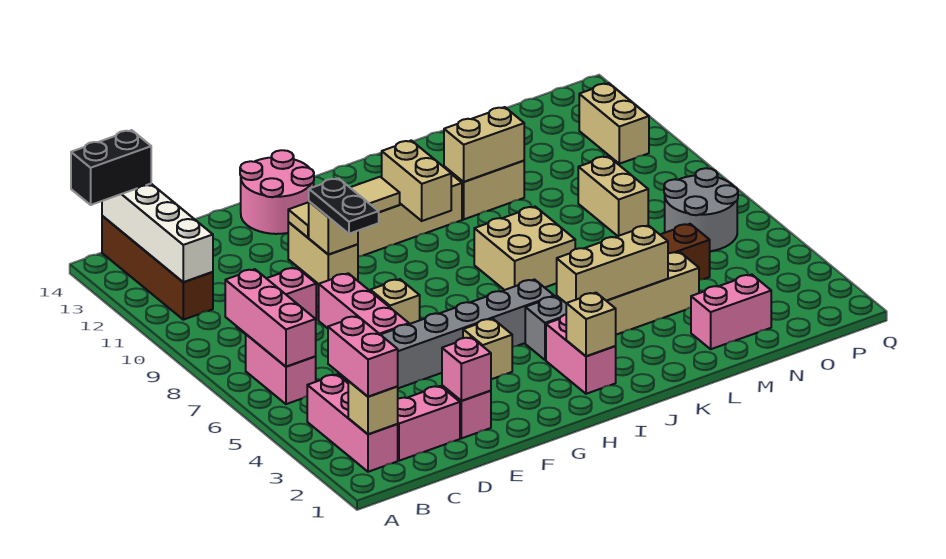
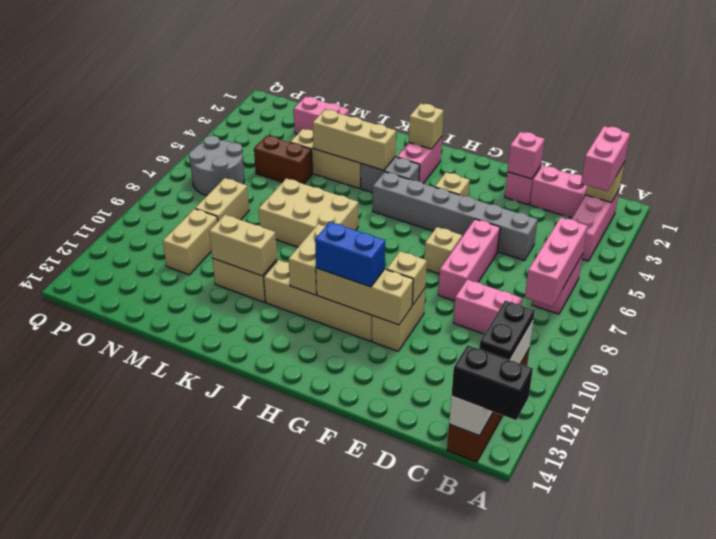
black plate F9:F10 level 3 -> black plate B11:B12 level 3
tan tile F11:H11 level 2 -> tan brick F11:H11 level 2
pink round brick F13:G14 level 1 -> none
none -> blue brick G11:H11 level 3
tan brick J7:K8 level 1 -> tan brick J7:L8 level 1
tan brick P11:P12 level 1 -> tan brick N10:N11 level 1

